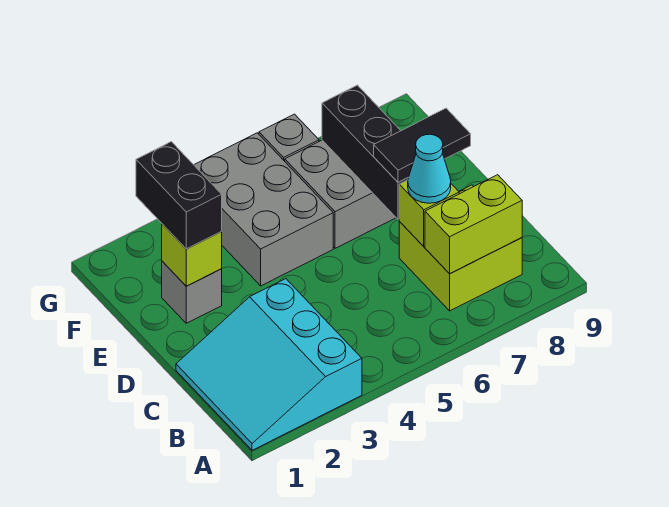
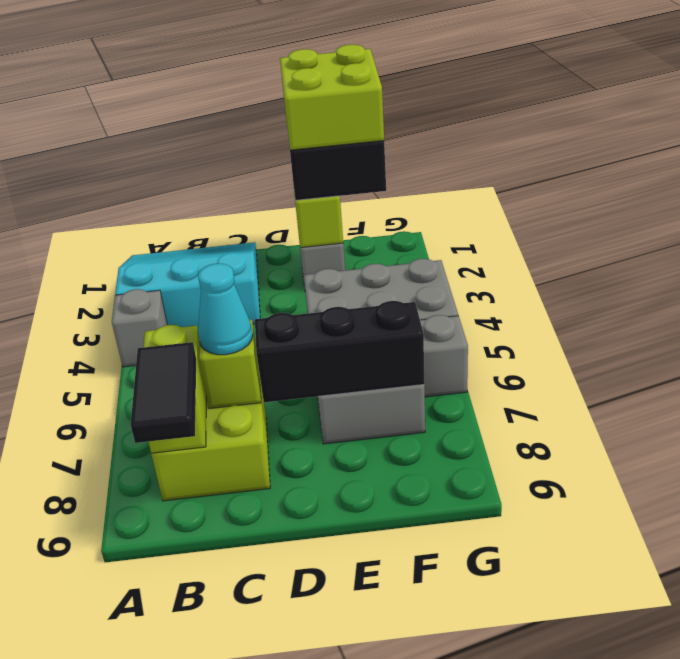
none -> grey brick A4 level 1
black tile D7:D8 level 3 -> black tile B8:B9 level 3
none -> lime brick E1:F2 level 4

